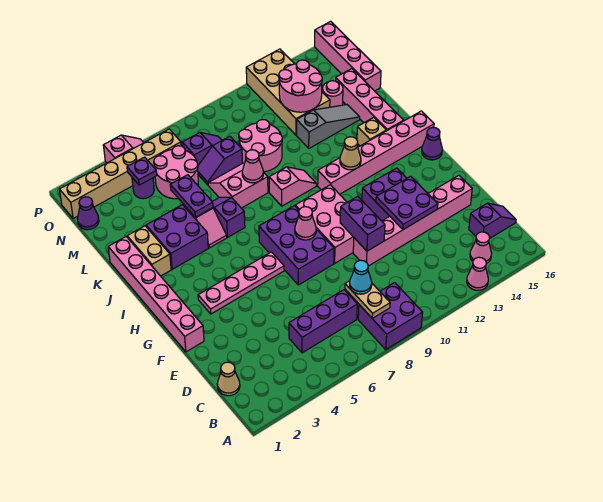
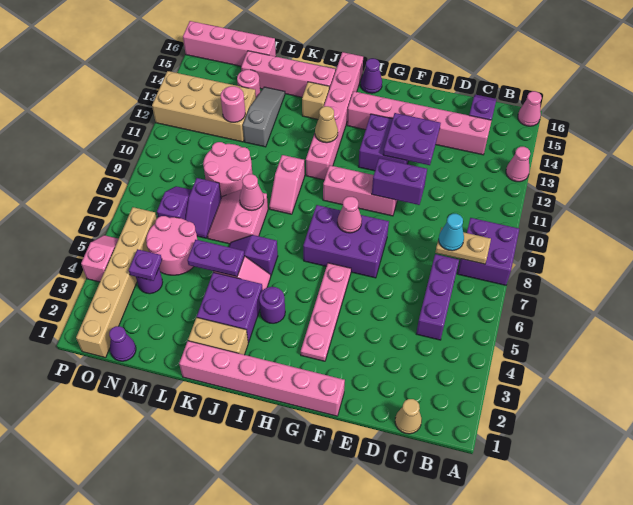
pink cone B14 level 1 -> pink cone A16 level 1
pink brick E10:E15 level 1 -> pink brick C14:H14 level 1
pink brick F9:H10 level 1 -> pink brick F10:H10 level 1
none -> purple round brick I4 level 1
pink slope J9:J10 level 1 top 9 -> pink slope J9:J10 level 1 top 10
pink round brick M12:N13 level 2 -> pink round brick M12 level 2

